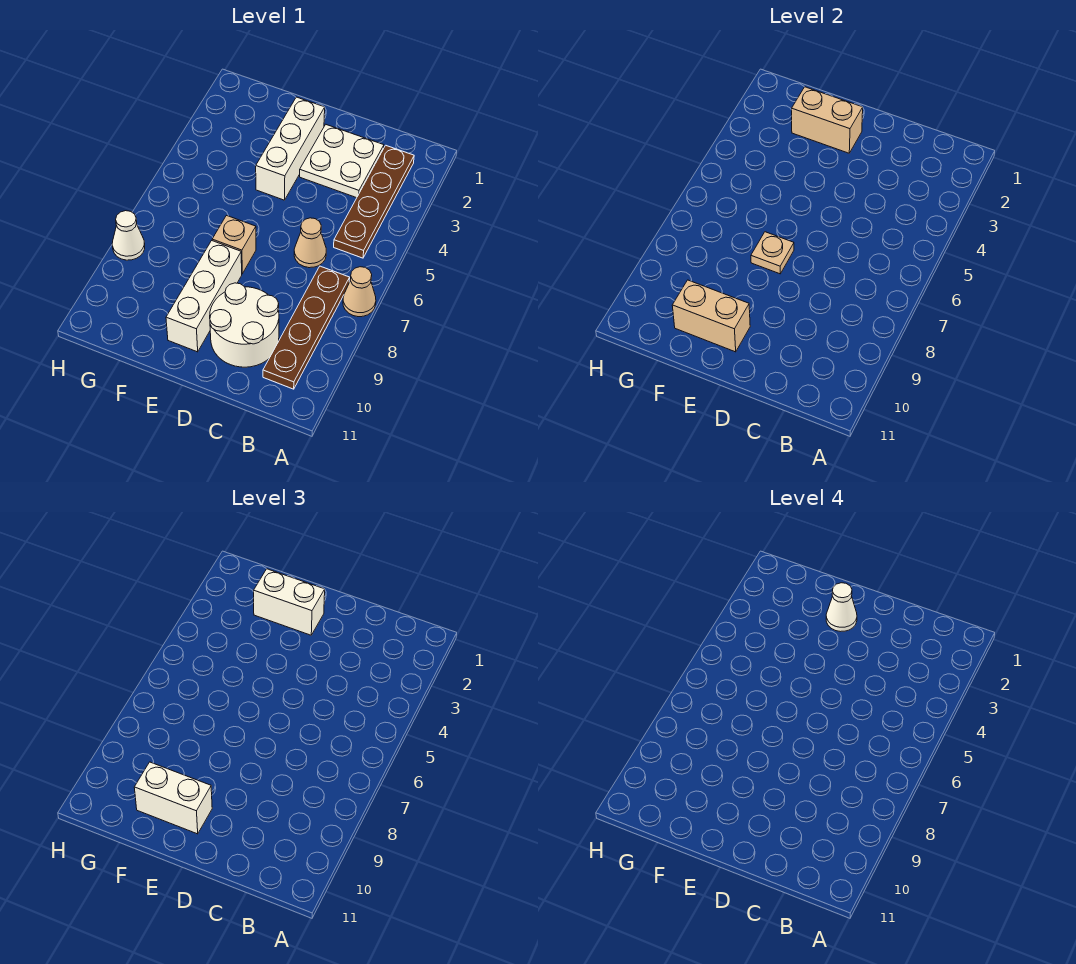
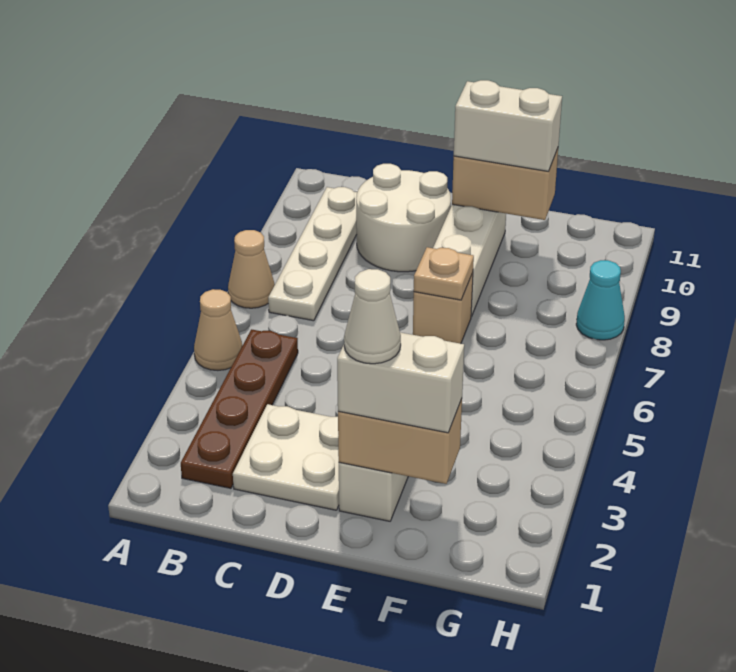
brown plate B7:B10 level 1 -> white plate B7:B10 level 1
tan cone C6 level 1 -> tan cone A5 level 1
white cone H8 level 1 -> cyan cone H8 level 1

